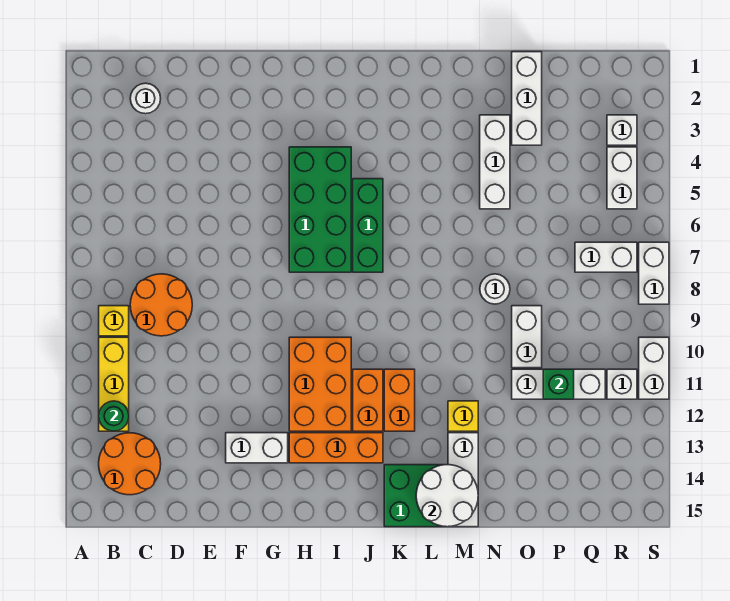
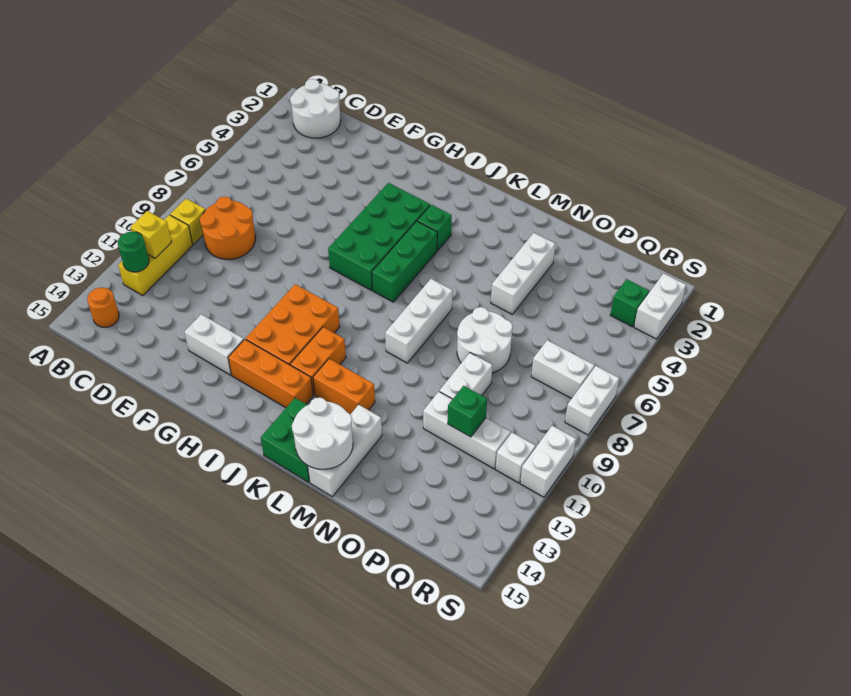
orange round brick B13:C14 level 1 -> orange round brick B14 level 1
white round brick C2 level 1 -> white round brick B1:C2 level 1
none -> green brick J4 level 1
orange brick K11:K12 level 1 -> orange brick K12:L12 level 1
yellow brick M12 level 1 -> yellow brick B11 level 2
white round brick N8 level 1 -> white round brick N7:O8 level 1
white brick O1:O3 level 1 -> white brick L7:L9 level 1
white brick R3 level 1 -> green brick R3 level 1
white brick R4:R5 level 1 -> white brick S2:S3 level 1

